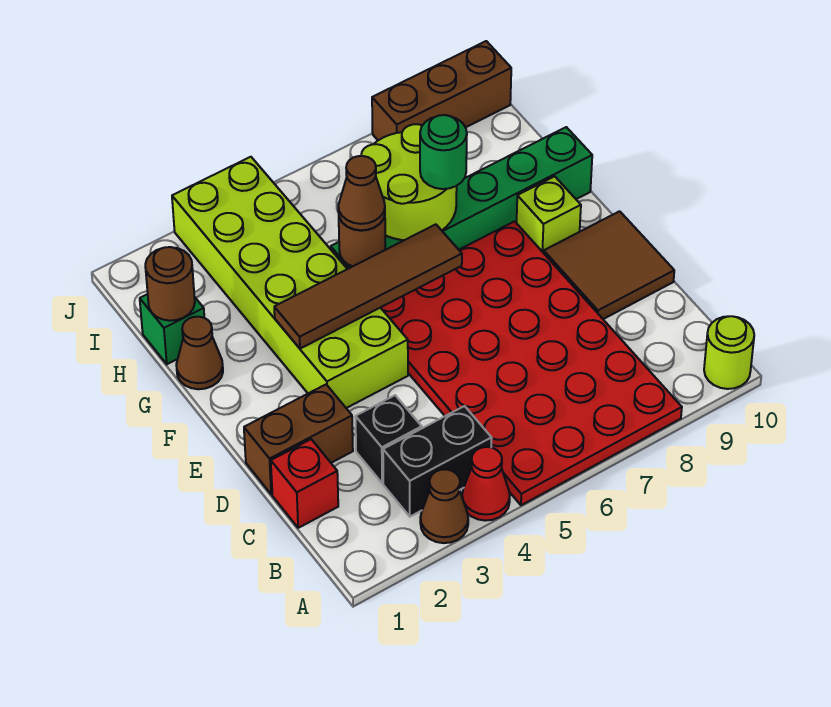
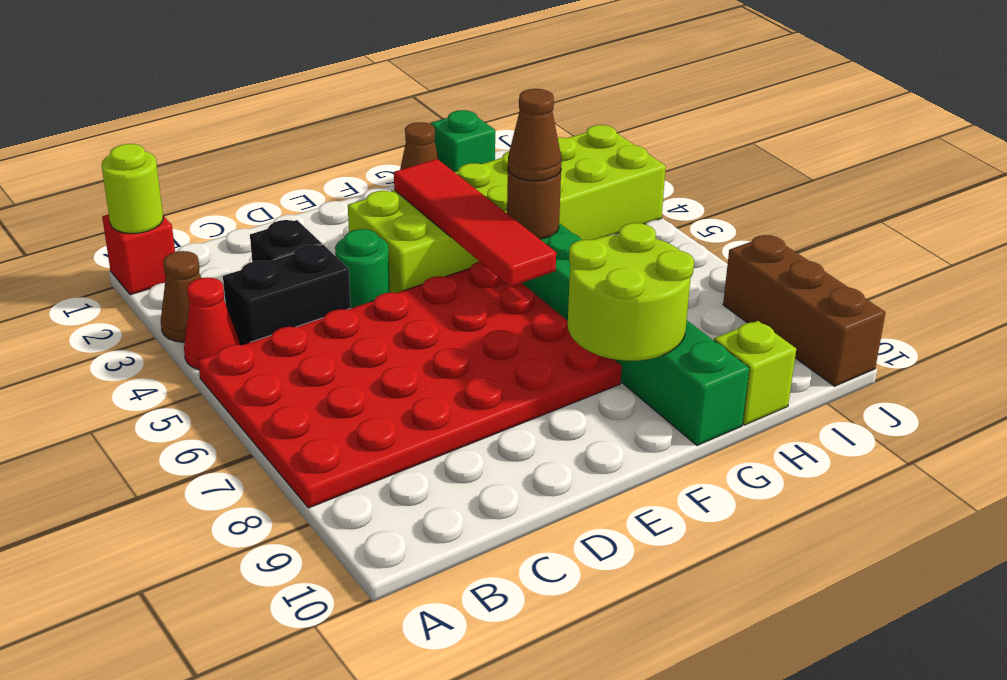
lime round brick A10 level 1 -> lime round brick A1 level 2
black brick B3:B4 level 1 -> black brick B4:C4 level 1
red brick C1 level 1 -> red brick A1 level 1
brown brick D1:D2 level 1 -> none
brown tile D9:E10 level 1 -> none
brown tile F3:F6 level 2 -> red tile F3:F6 level 2
lime brick F9 level 1 -> lime brick H10 level 1
lime round brick G6:H7 level 2 -> lime round brick F8:G9 level 2
green round brick G7 level 3 -> green round brick D4 level 1
brown round brick H1 level 2 -> none

